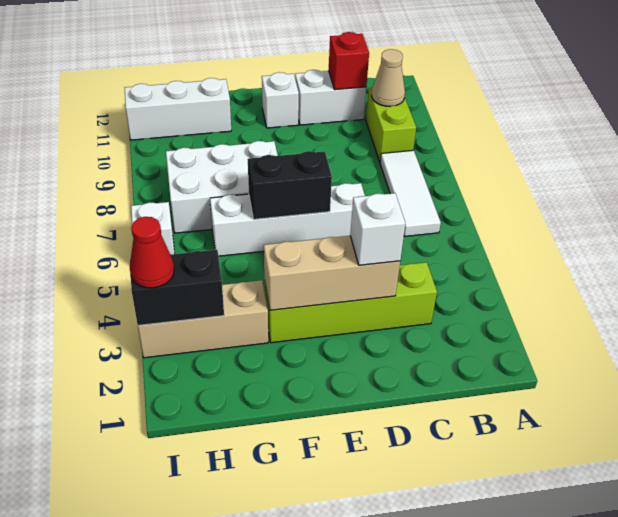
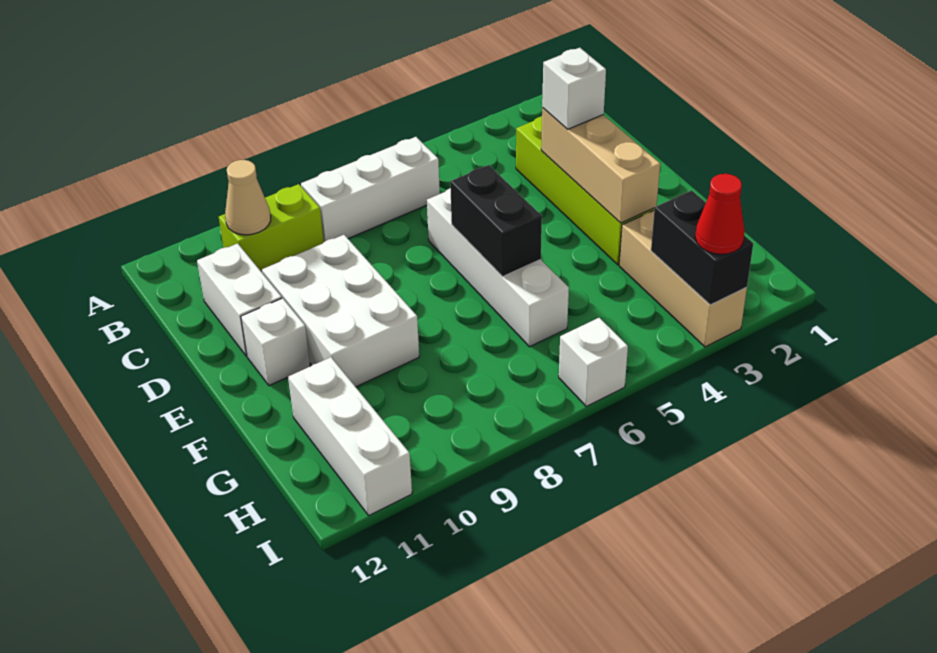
white tile B6:B8 level 1 -> white brick B6:B8 level 1
red brick C11 level 2 -> none
white brick F7:H8 level 1 -> white brick D9:F10 level 1

